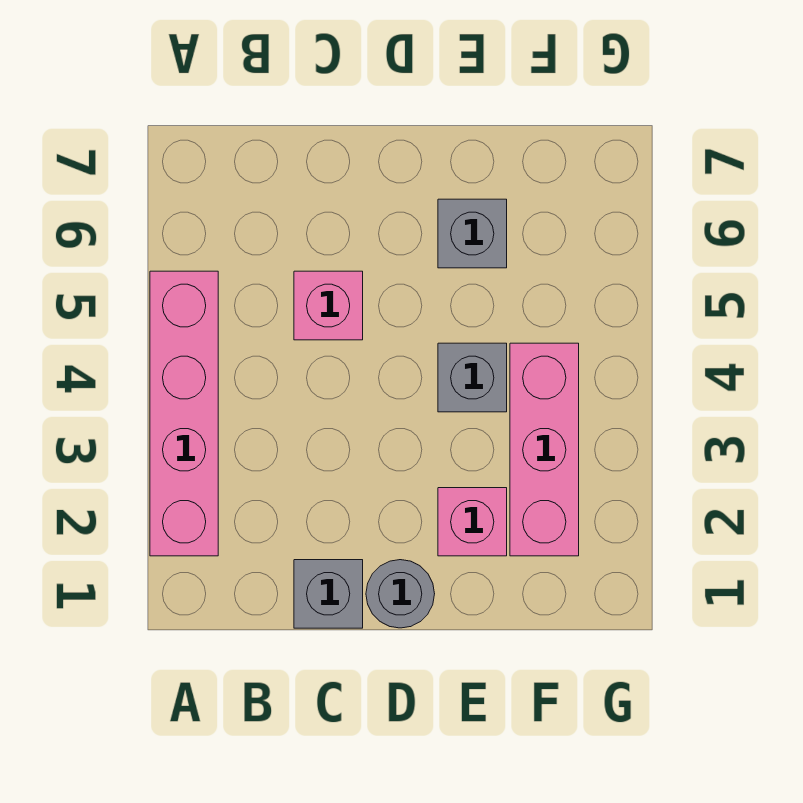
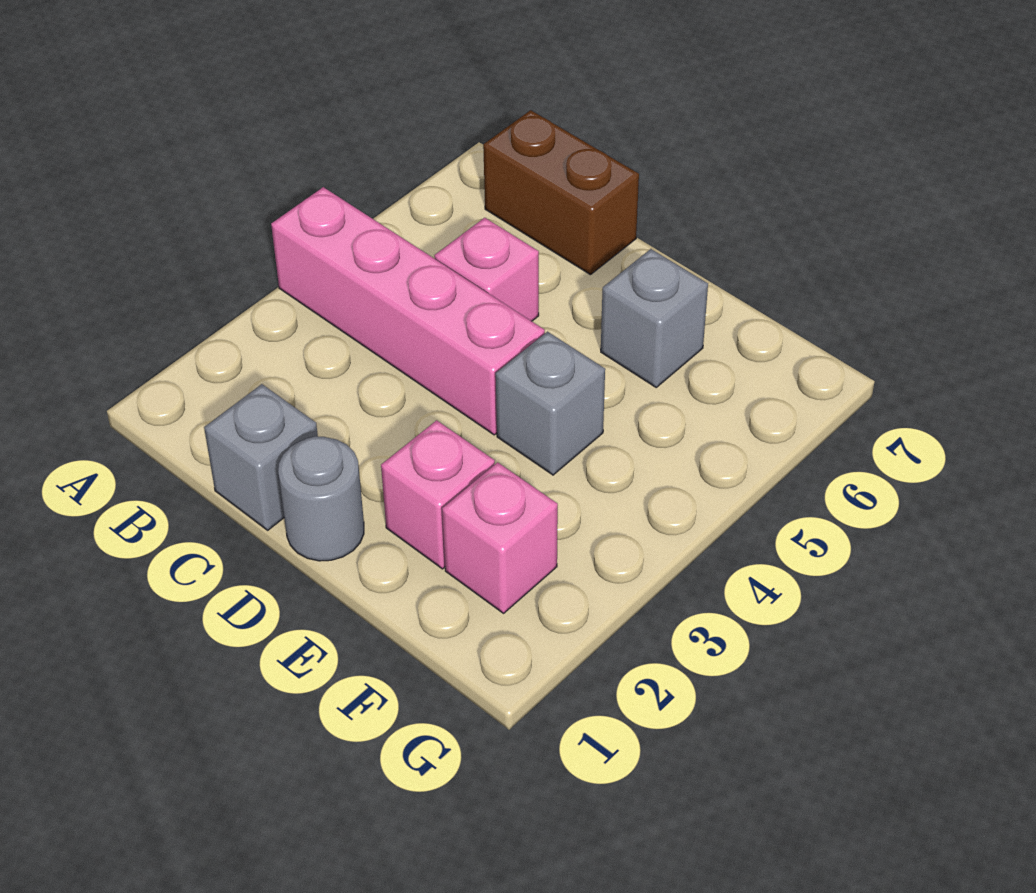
pink brick A2:A5 level 1 -> pink brick A4:D4 level 1
none -> brown brick B7:C7 level 1
pink brick F2:F4 level 1 -> pink brick F2 level 1

